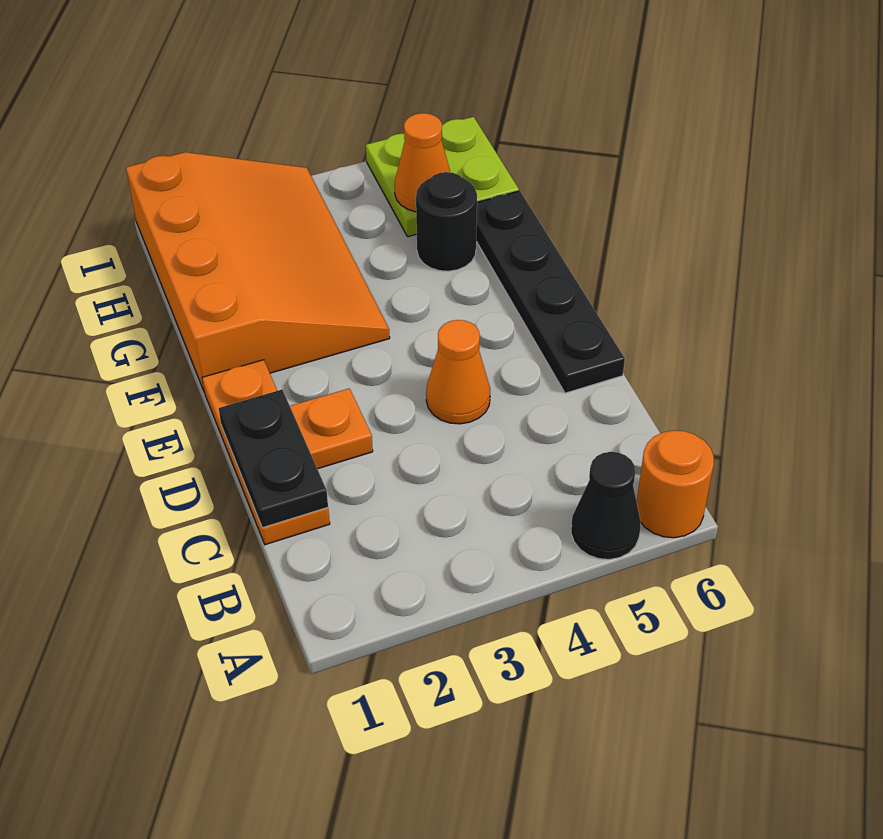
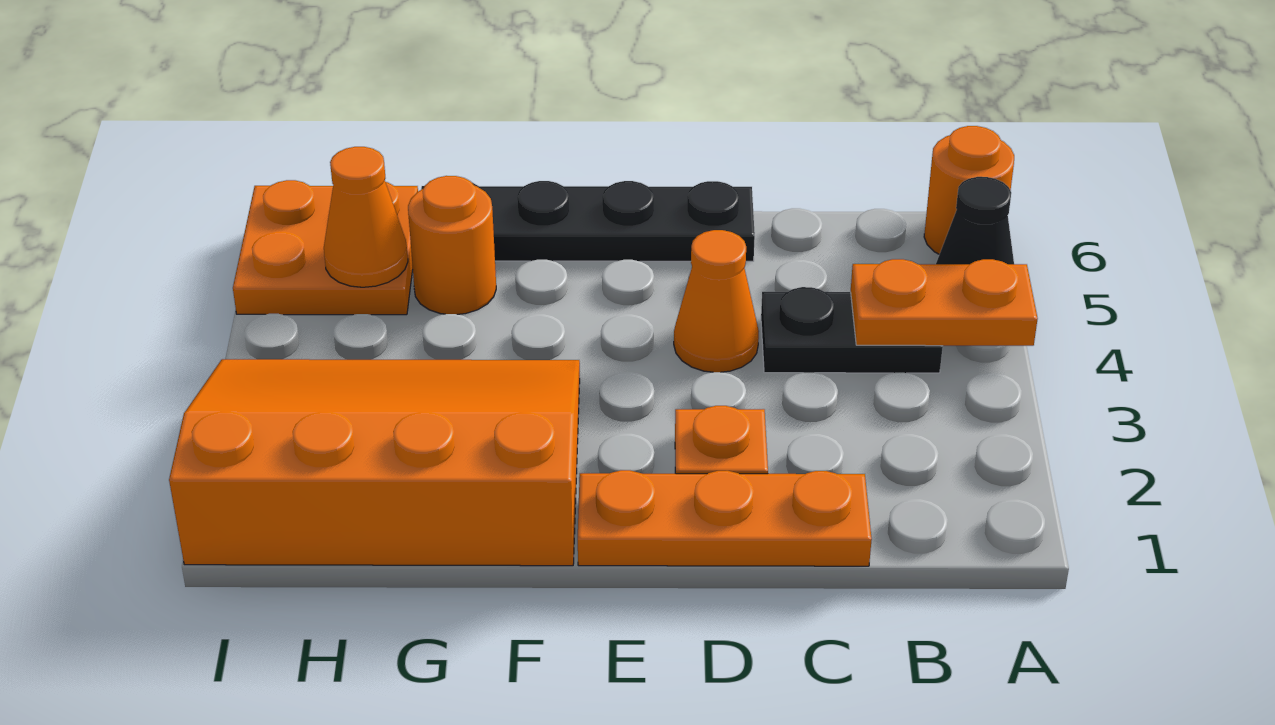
none -> orange plate A4:B4 level 2
black plate C1:D1 level 2 -> black plate B4:C4 level 1
black round brick G5 level 1 -> orange round brick G5 level 1
lime plate H5:I6 level 1 -> orange plate H5:I6 level 1

